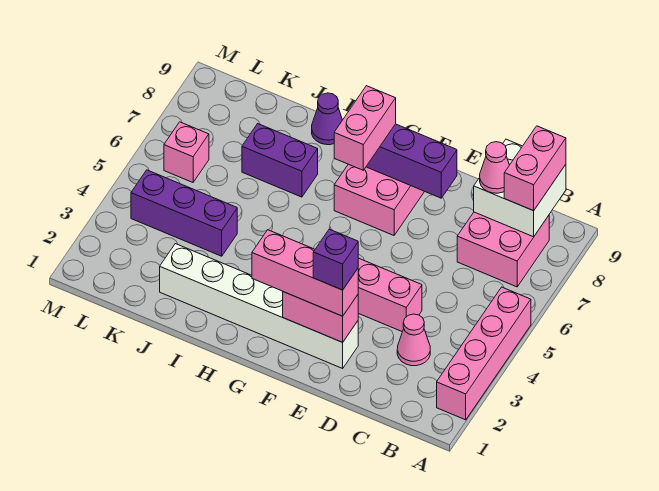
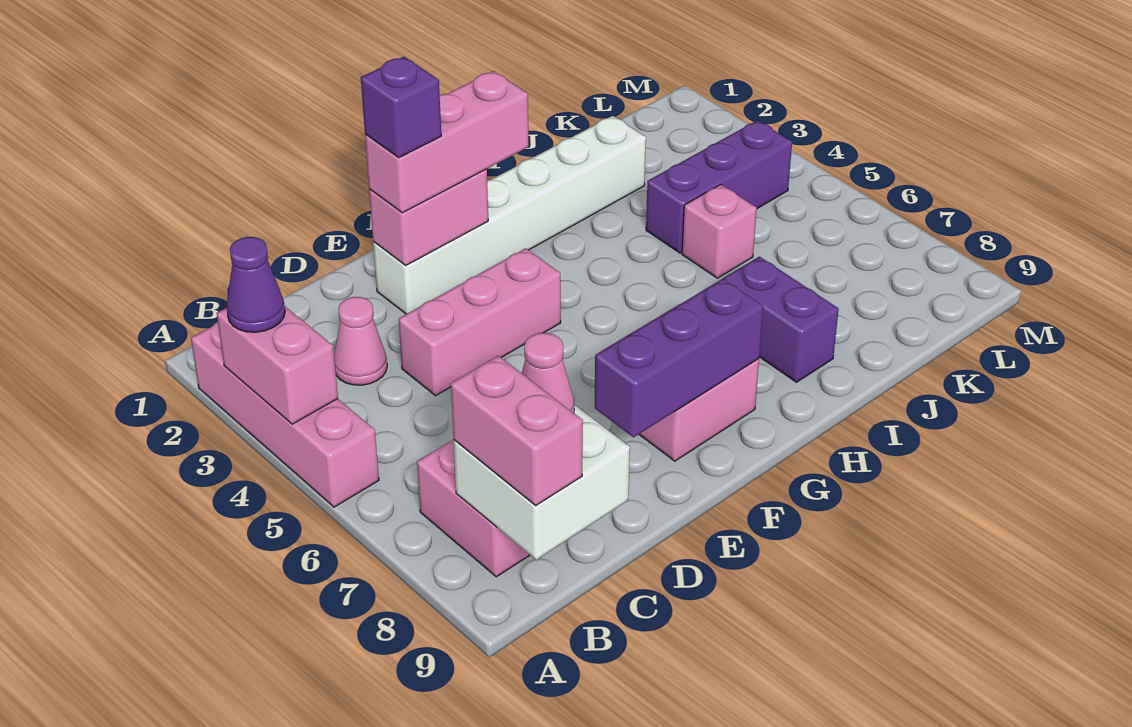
pink brick G7:G8 level 3 -> pink brick A3:A4 level 2
purple brick I7:J7 level 1 -> purple brick I7:I8 level 1
purple cone I9 level 1 -> purple cone A3 level 3
pink brick L6 level 1 -> pink brick J5 level 1

